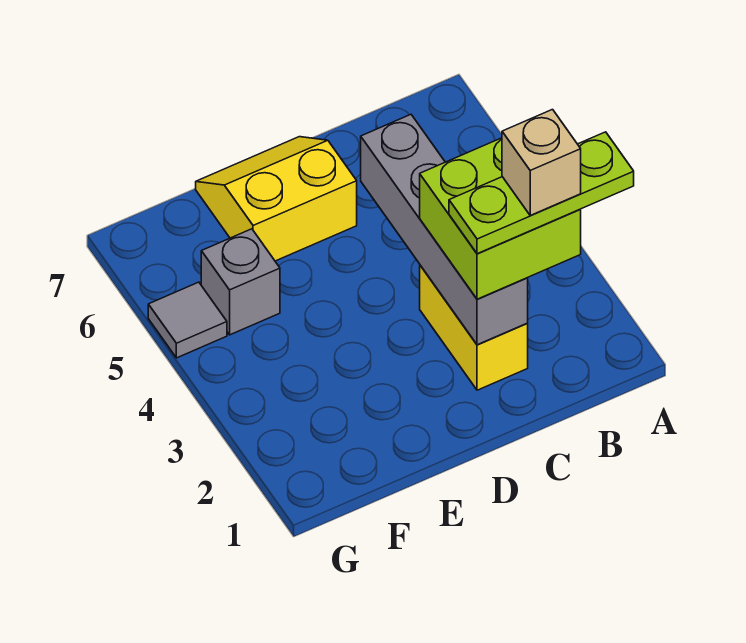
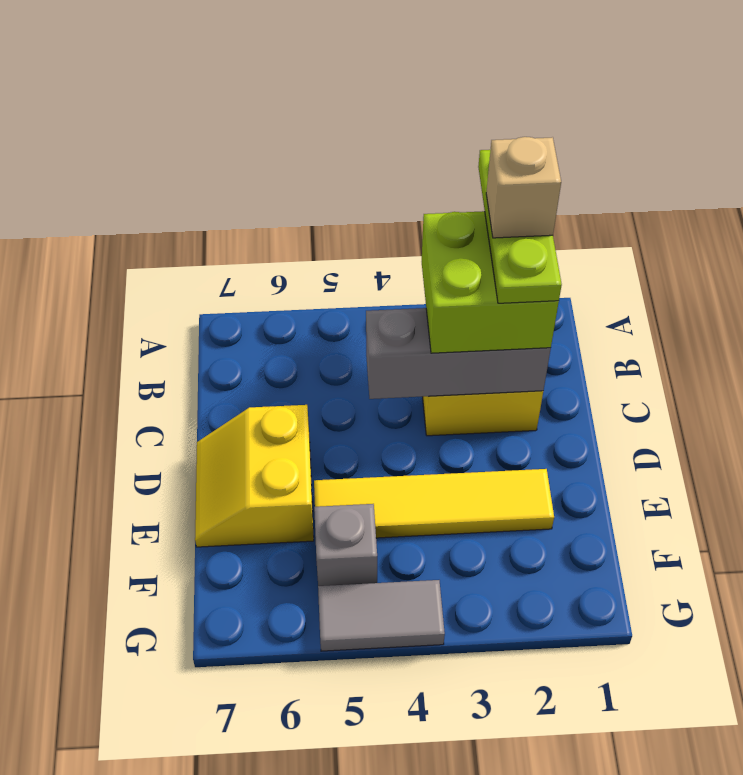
grey brick C2:C5 level 2 -> grey brick C2:C4 level 2
none -> yellow tile E2:E5 level 1
grey tile G5 level 1 -> grey tile G4:G5 level 1

